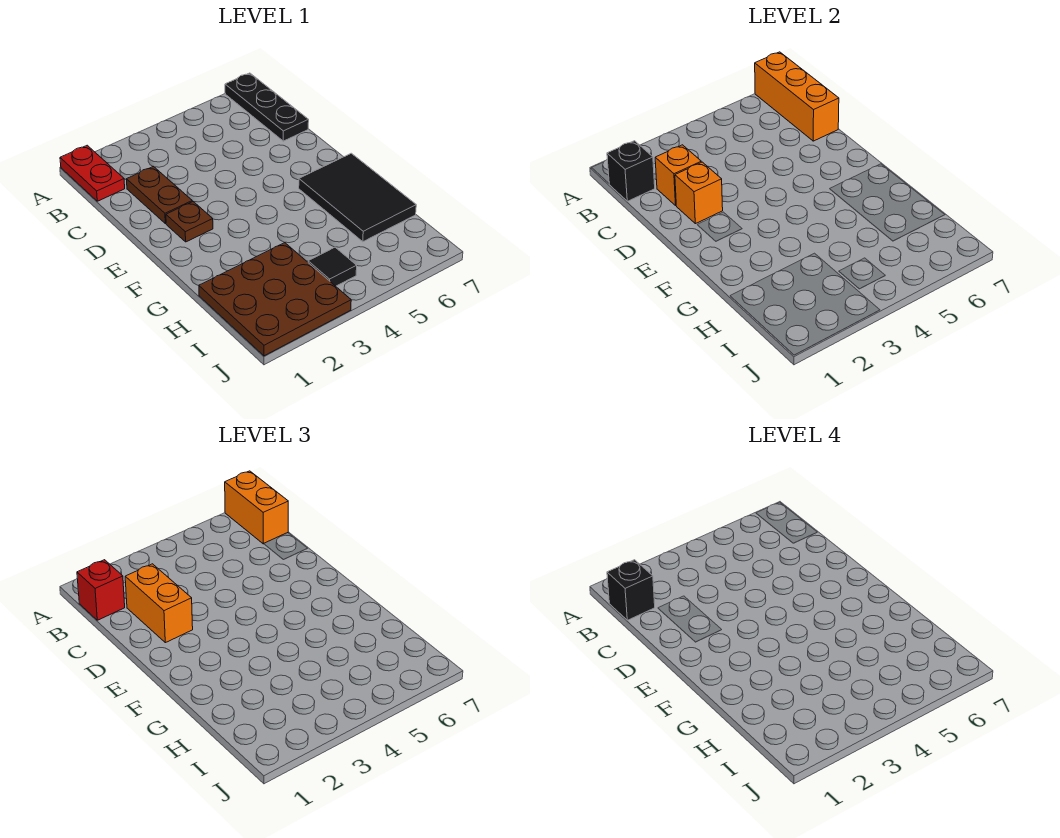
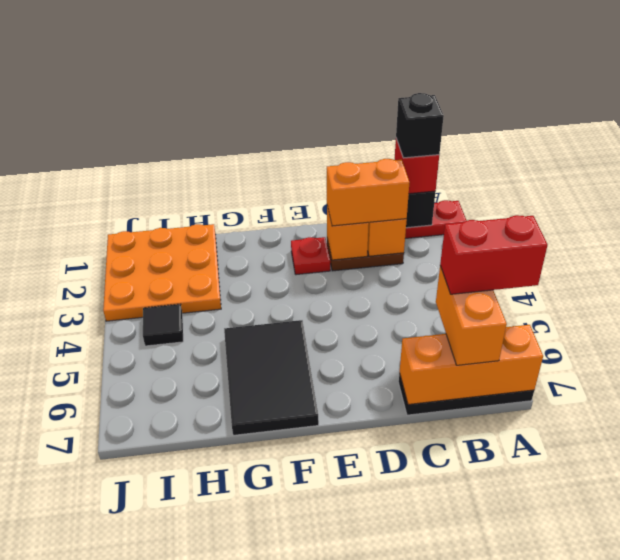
none -> red brick A6:B6 level 4
orange brick A7:B7 level 3 -> orange brick B6:B7 level 3
brown plate E2 level 1 -> red plate E2 level 1
black tile F6:H7 level 1 -> black tile F5:G7 level 1
brown plate H1:J3 level 1 -> orange plate H1:J3 level 1

